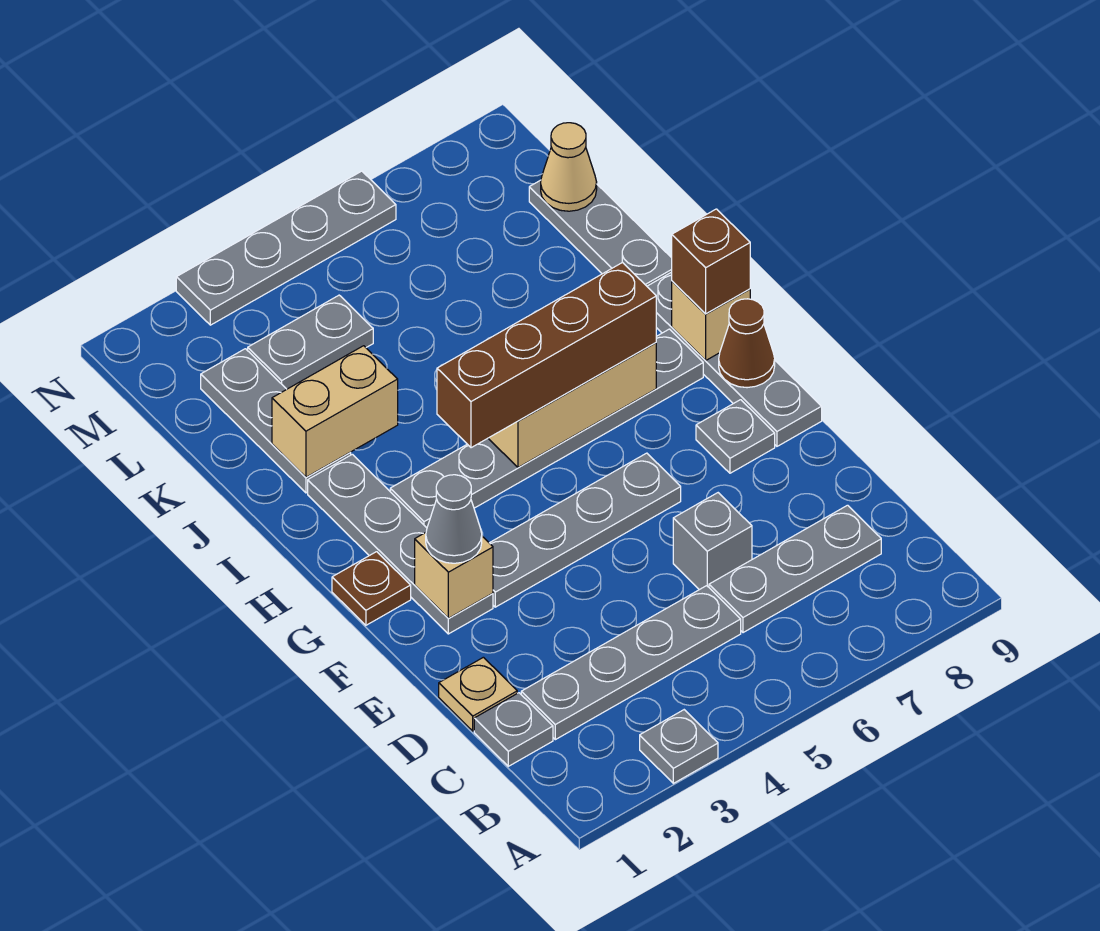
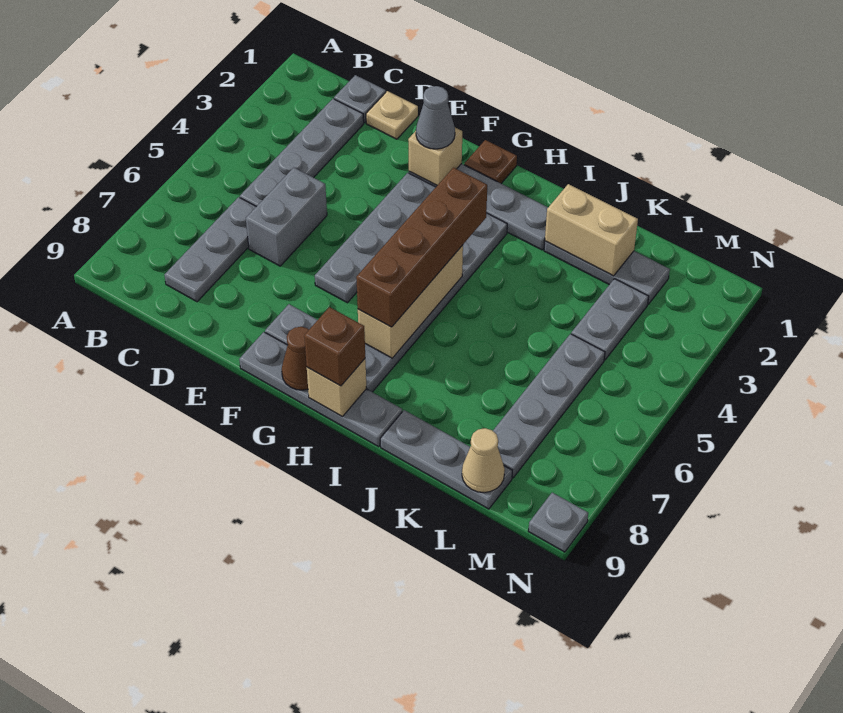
grey plate A3 level 1 -> grey plate N9 level 1
grey brick D6 level 1 -> grey brick D5:D6 level 1
tan brick J2:J3 level 2 -> tan brick J2:K2 level 2
grey plate N3:N6 level 1 -> grey plate L5:L8 level 1

